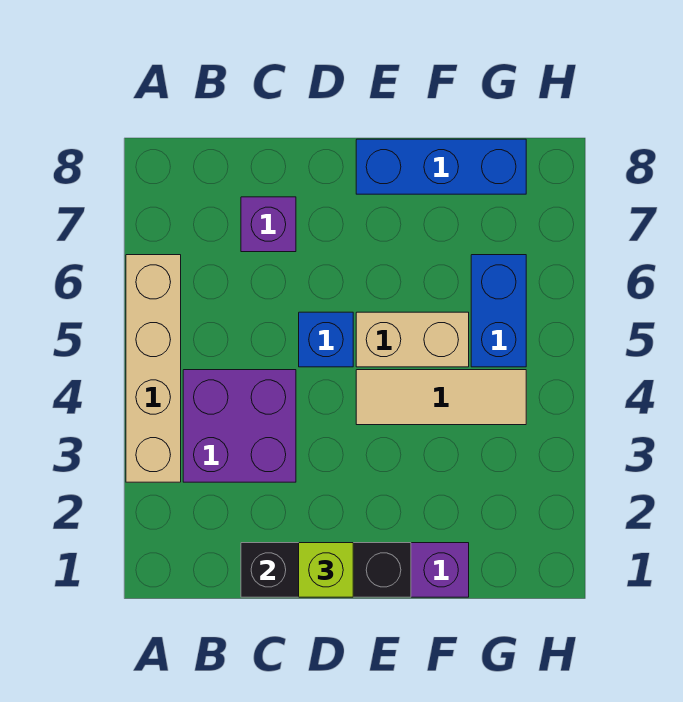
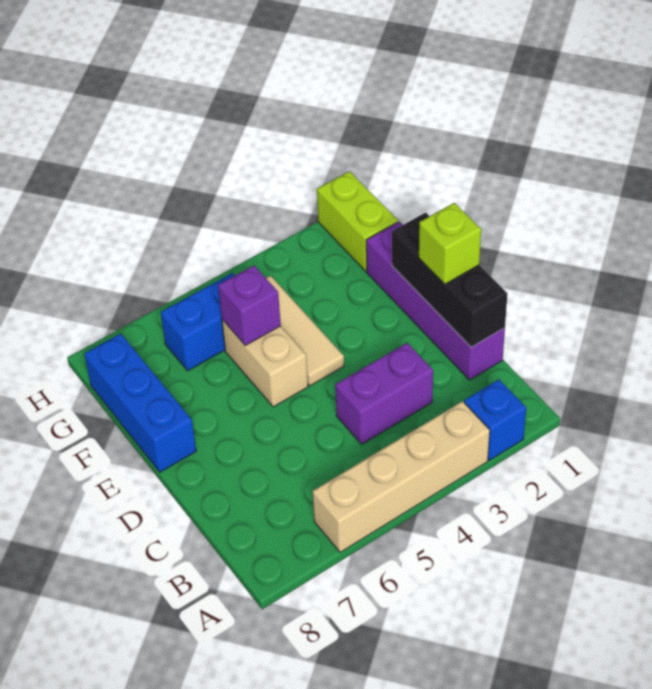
purple brick B3:C4 level 1 -> purple brick C3:C4 level 1
purple brick C7 level 1 -> purple brick F5 level 2
blue brick D5 level 1 -> blue brick A2 level 1
none -> lime brick G1:H1 level 1

